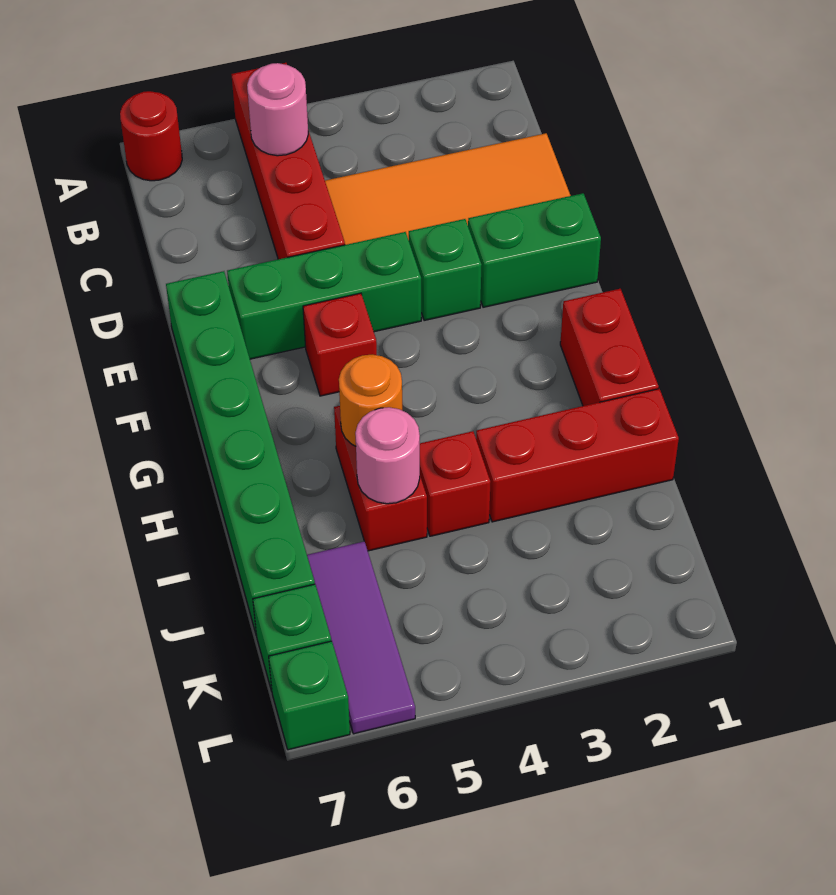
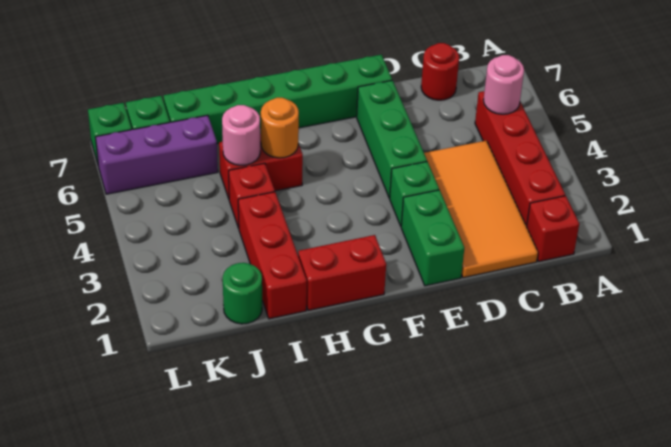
red brick A5:D5 level 1 -> red brick B2:B5 level 1
red round brick A7 level 1 -> red round brick C7 level 1
red brick F5 level 1 -> red brick B1 level 1
none -> green round brick J1 level 1
purple tile J6:L6 level 1 -> purple brick J6:L6 level 1

